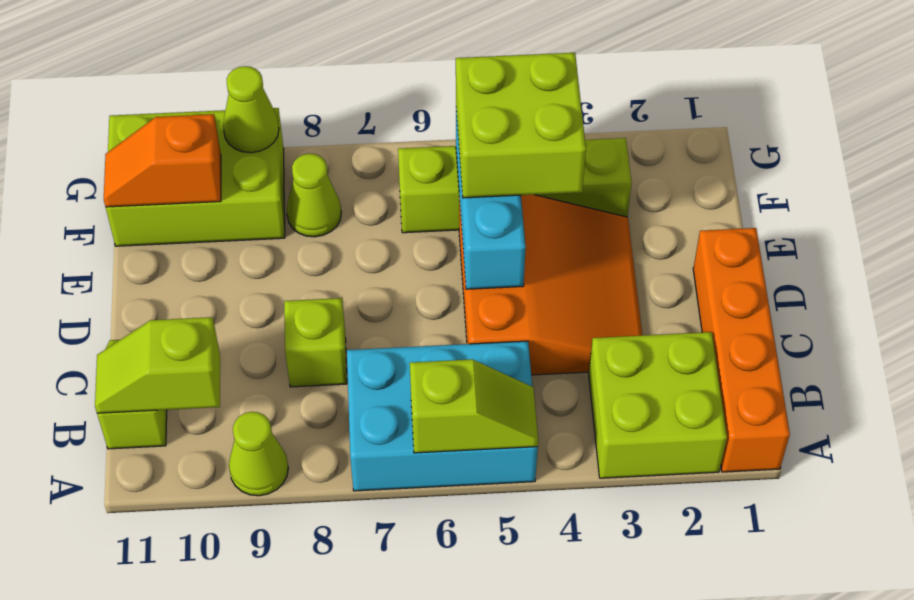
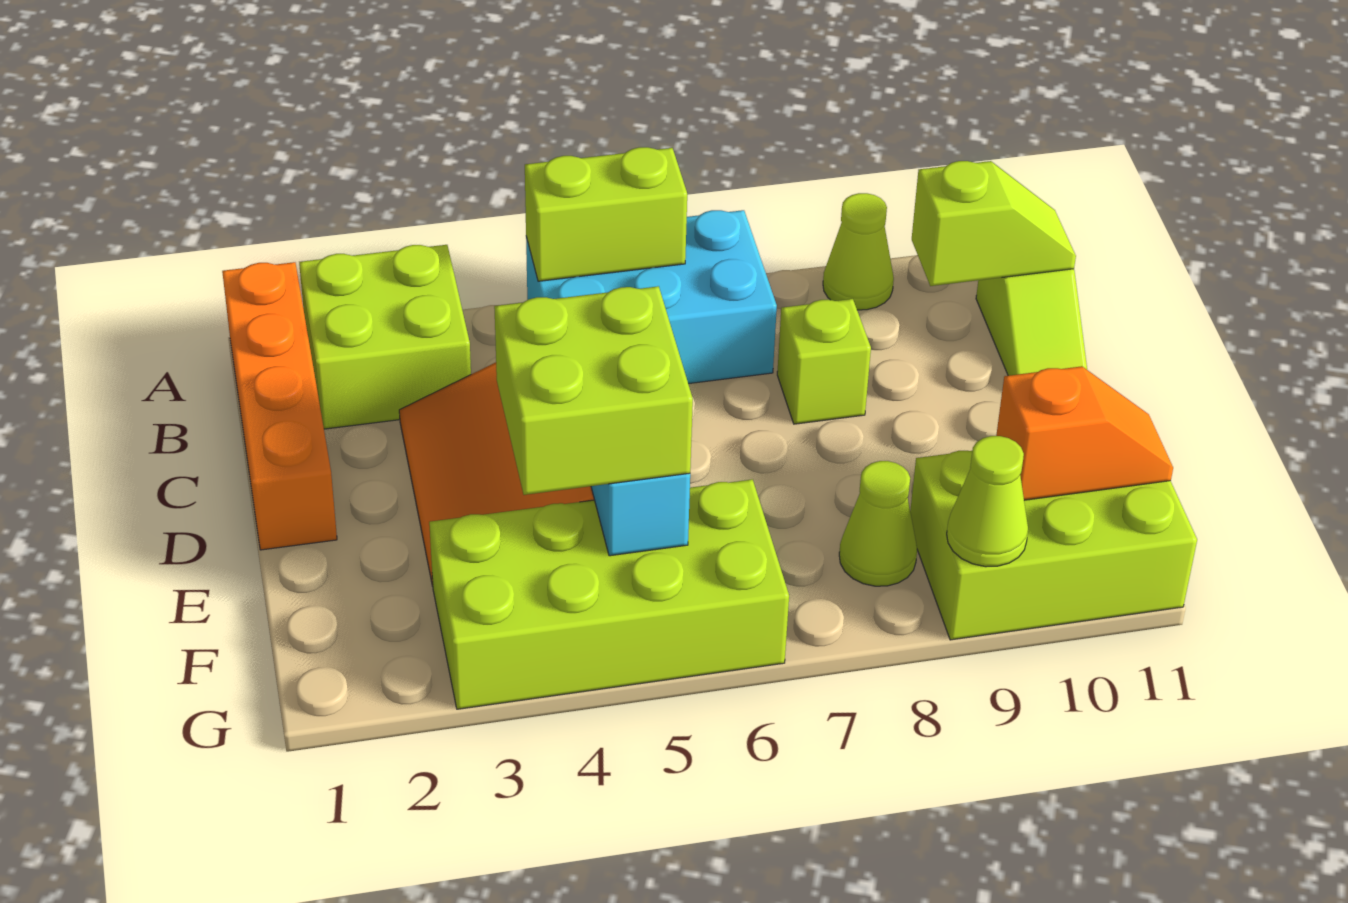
lime slope A5:A6 level 2 top 6 -> lime brick A5:A6 level 2
lime brick F3:F6 level 1 -> lime brick F3:G6 level 1

